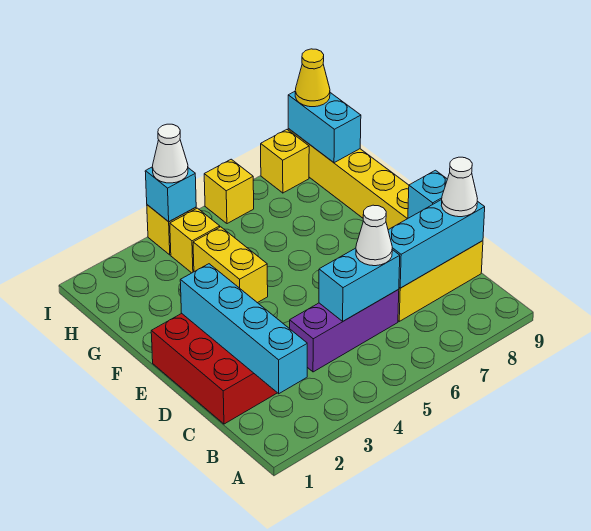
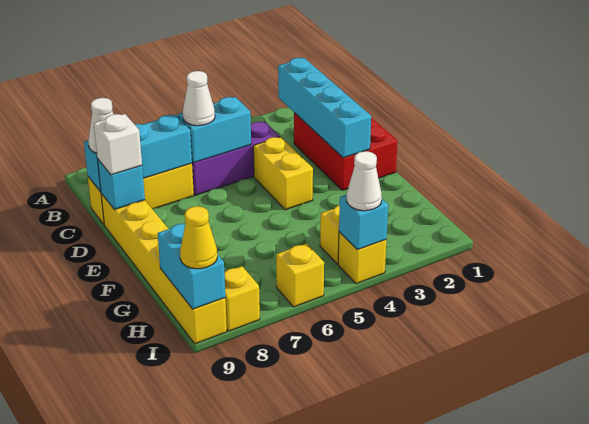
none -> white brick D9 level 3
yellow brick F4:G4 level 1 -> yellow brick D4:E4 level 1

